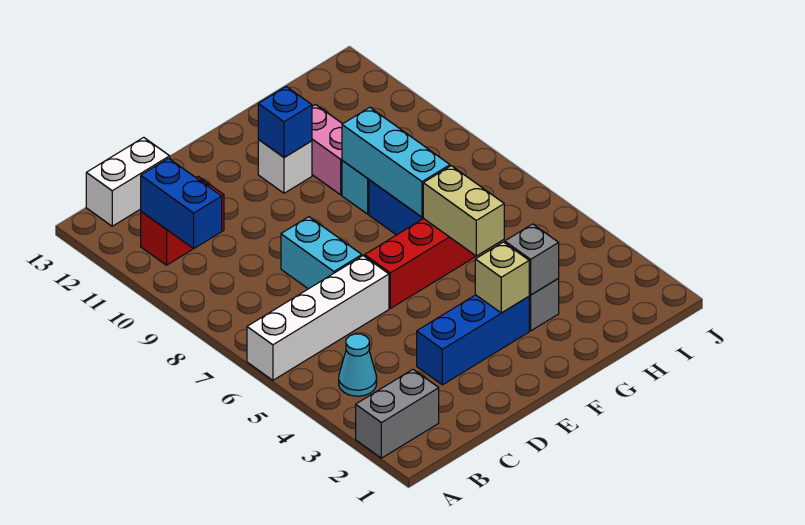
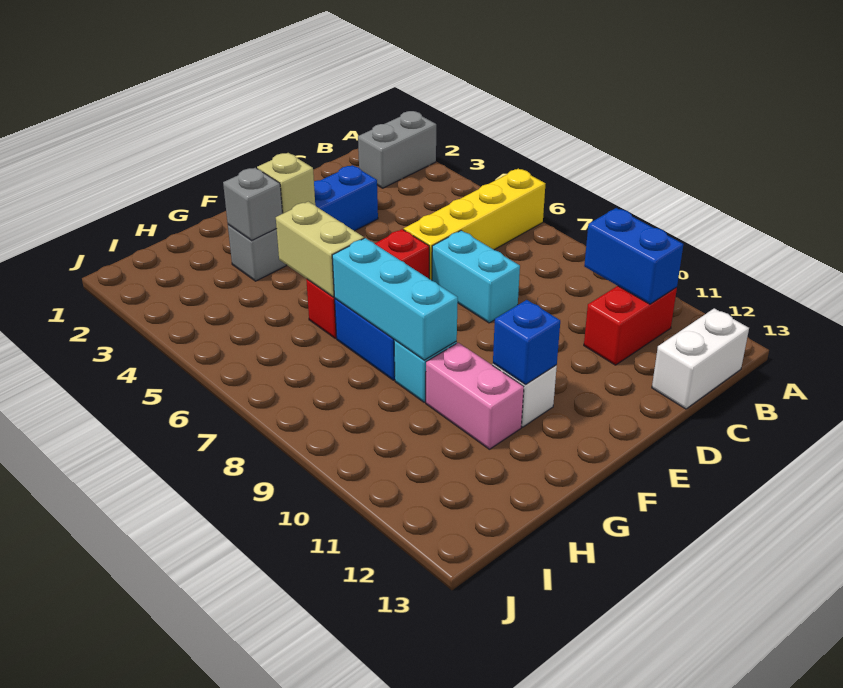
white brick A6:D6 level 1 -> yellow brick A6:D6 level 1
cyan cone B4 level 1 -> none

